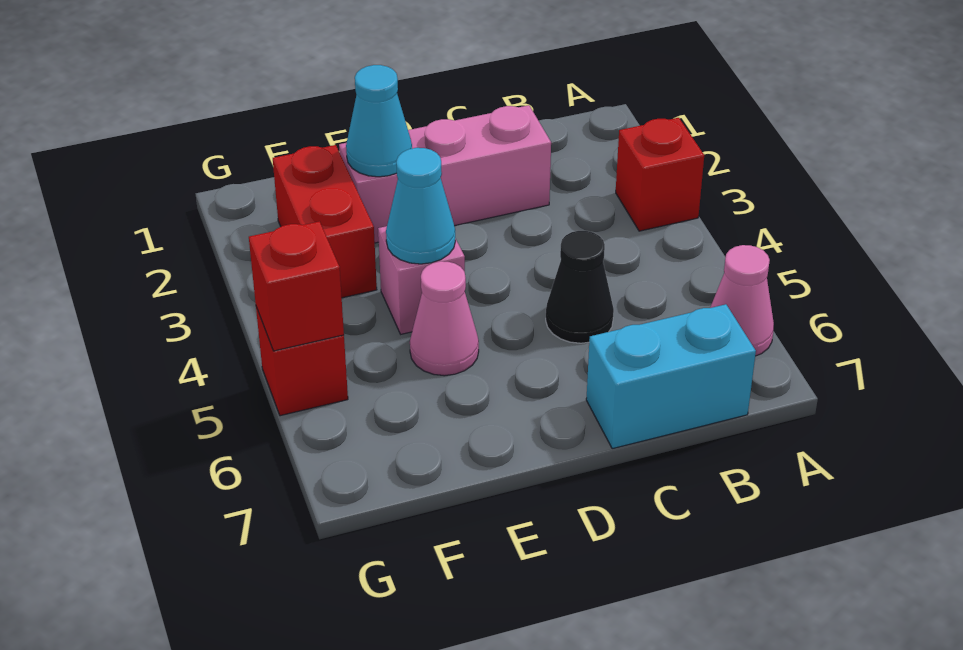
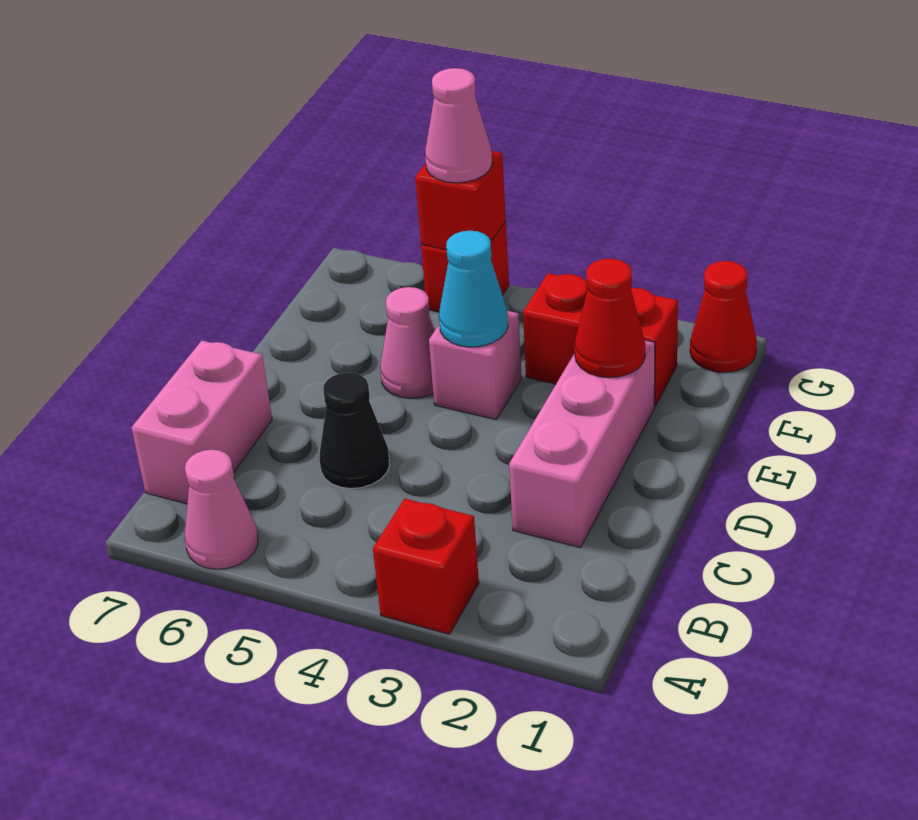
cyan brick B7:C7 level 1 -> pink brick B7:C7 level 1
cyan cone E2 level 2 -> red cone E2 level 2
none -> red cone G1 level 1
none -> pink cone G5 level 3

